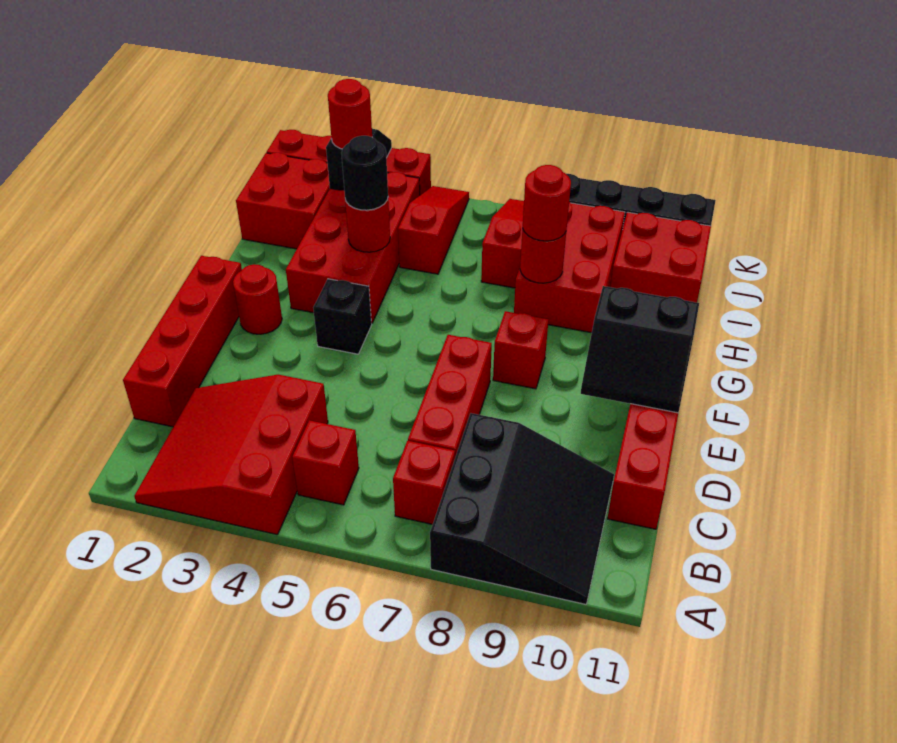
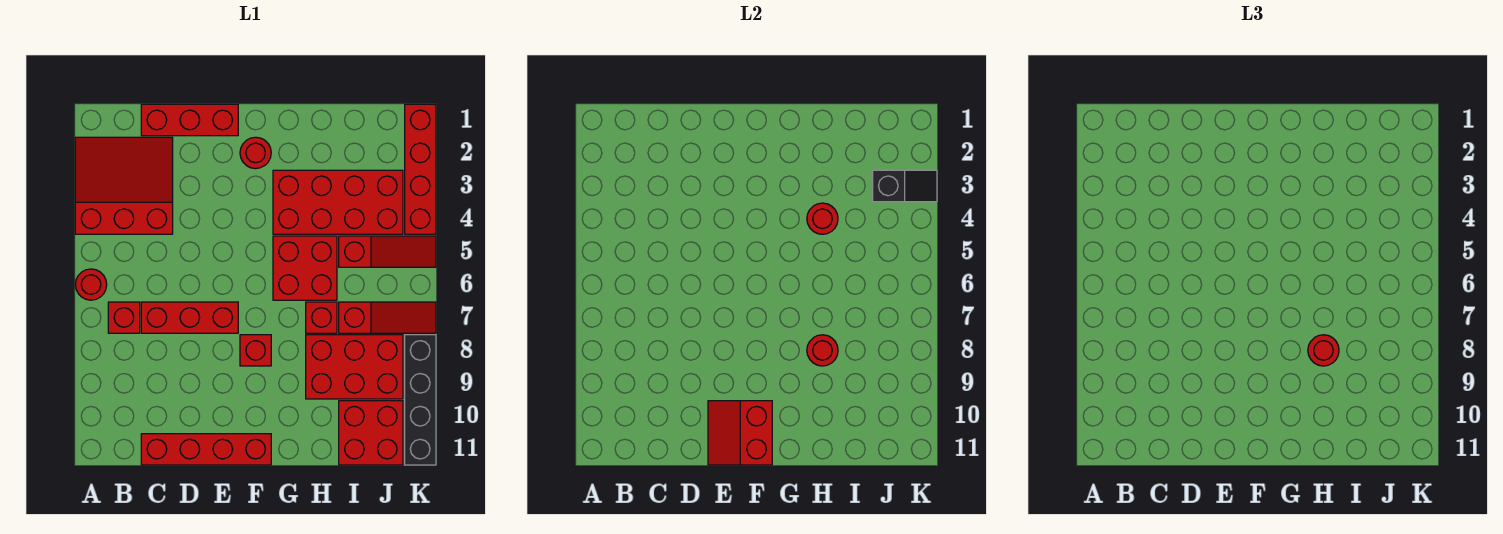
black slope A8:C10 level 1 top 8 -> none
red brick B5 level 1 -> red brick H7 level 1
red brick C1:F1 level 1 -> red brick C1:E1 level 1
black slope E10:F11 level 2 top F -> red slope E10:F11 level 2 top F
black brick F4 level 1 -> none
black round brick H4 level 3 -> none
red brick I1:J2 level 1 -> red brick G5:H6 level 1
red round brick J3 level 3 -> red round brick A6 level 1

